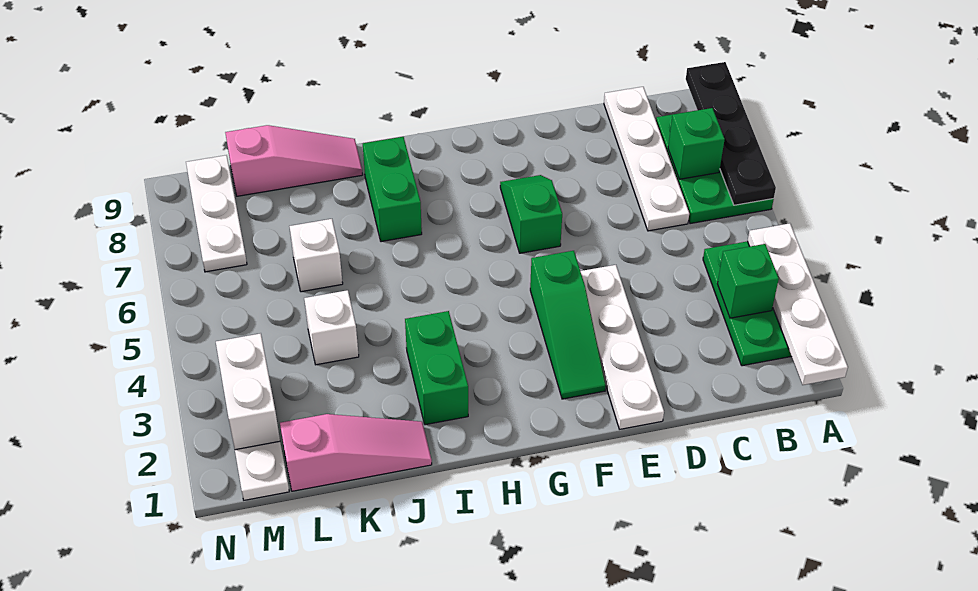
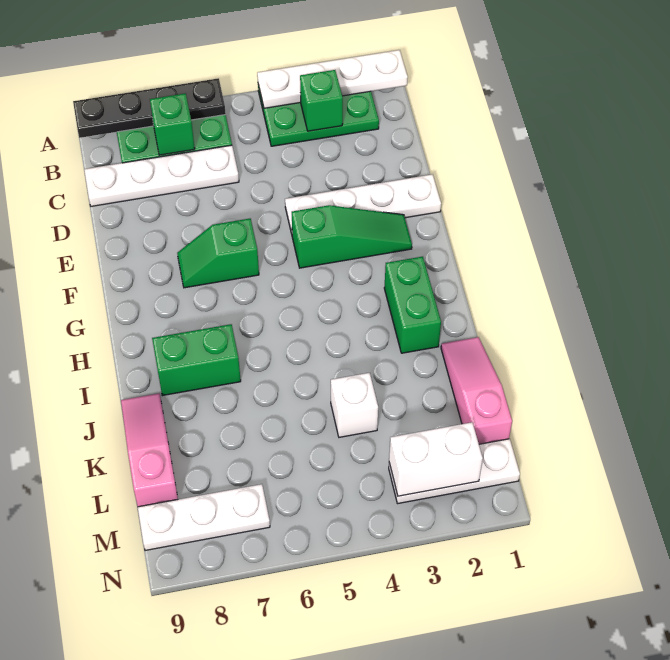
green brick I2:I3 level 1 -> green brick H2:I2 level 1
white brick K6 level 1 -> none

